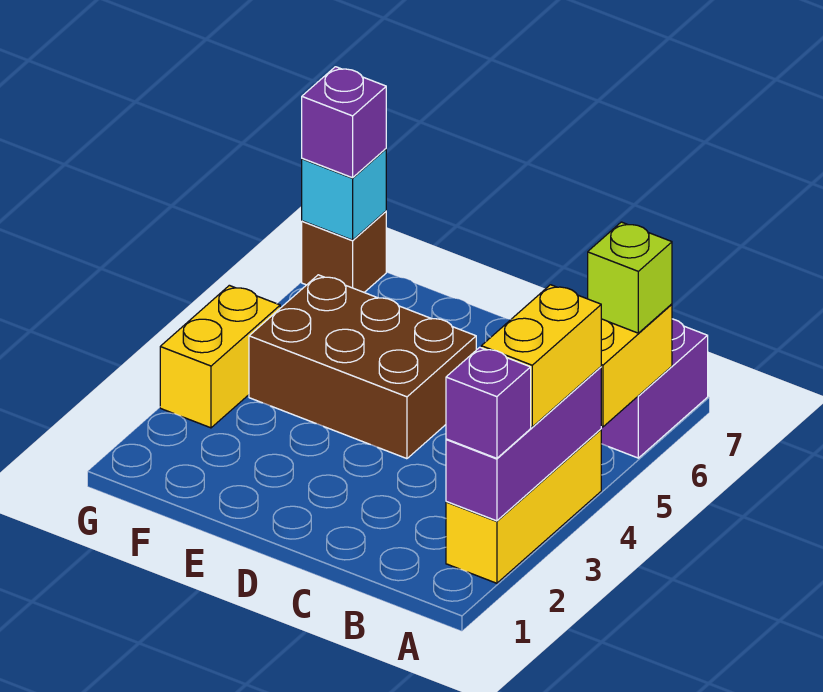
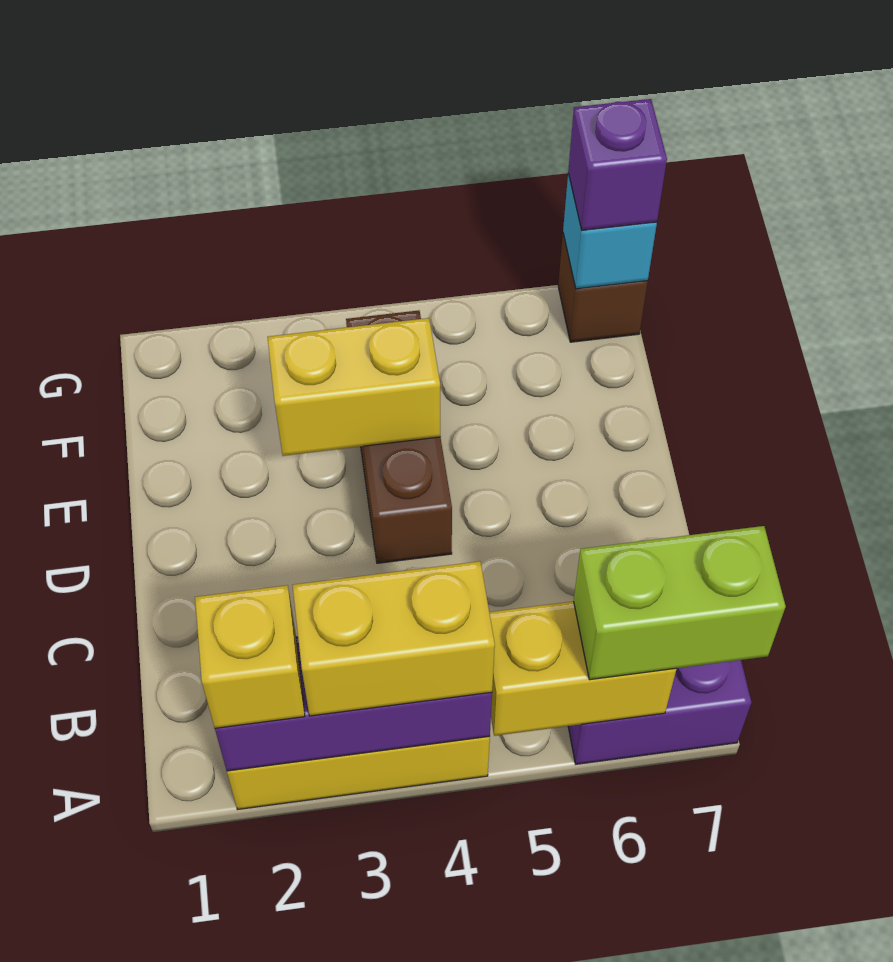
purple brick A2 level 3 -> yellow brick A2 level 3
lime brick A6 level 3 -> lime brick A6:A7 level 3
brown brick D4:F5 level 1 -> brown brick D4:F4 level 1
yellow brick G3:G4 level 1 -> yellow brick E3:E4 level 2

